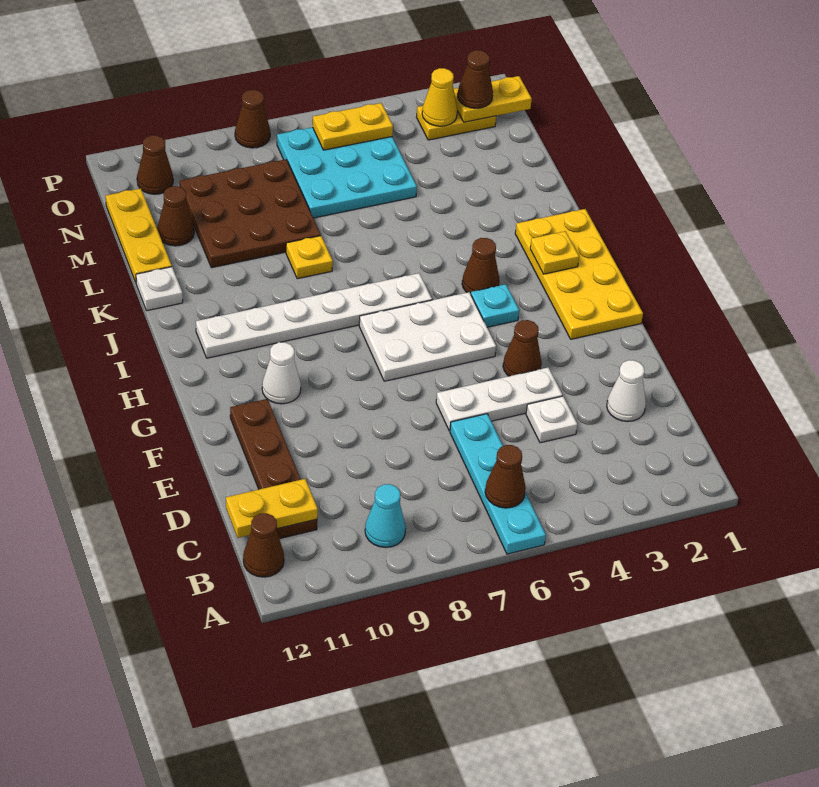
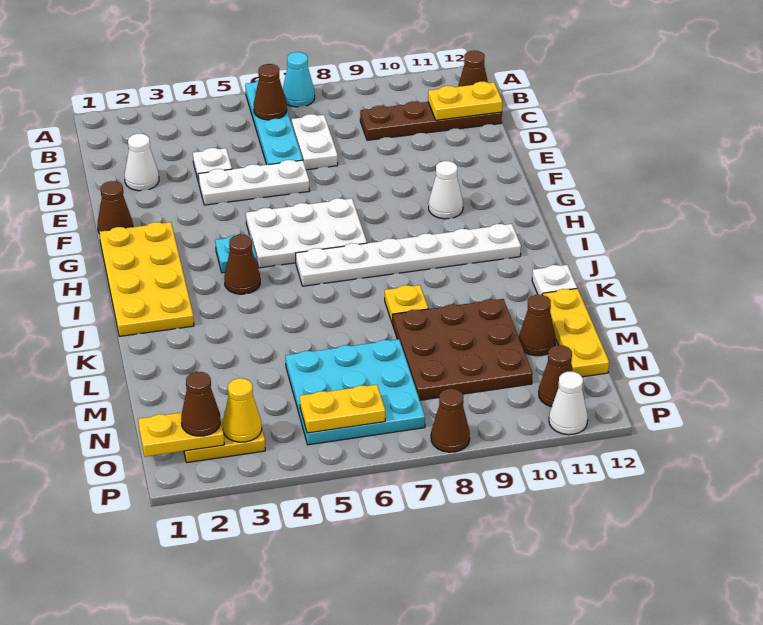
cyan cone B9 level 1 -> cyan cone A7 level 1
none -> white plate C7:D7 level 1
brown plate C11:F11 level 1 -> brown plate C9:C12 level 1
brown cone F4 level 1 -> brown cone F1 level 1
yellow plate I2 level 2 -> none
none -> white cone P11 level 1

